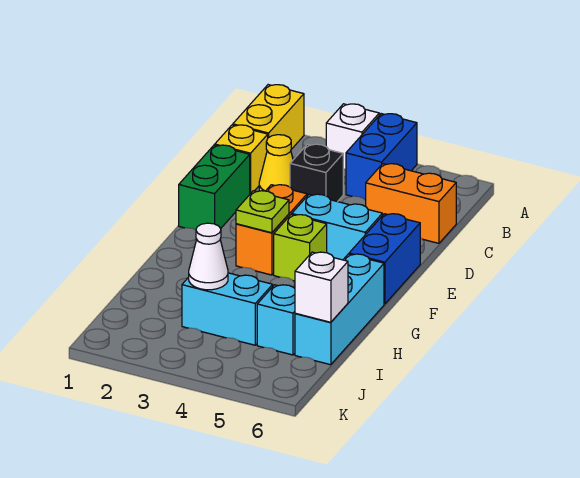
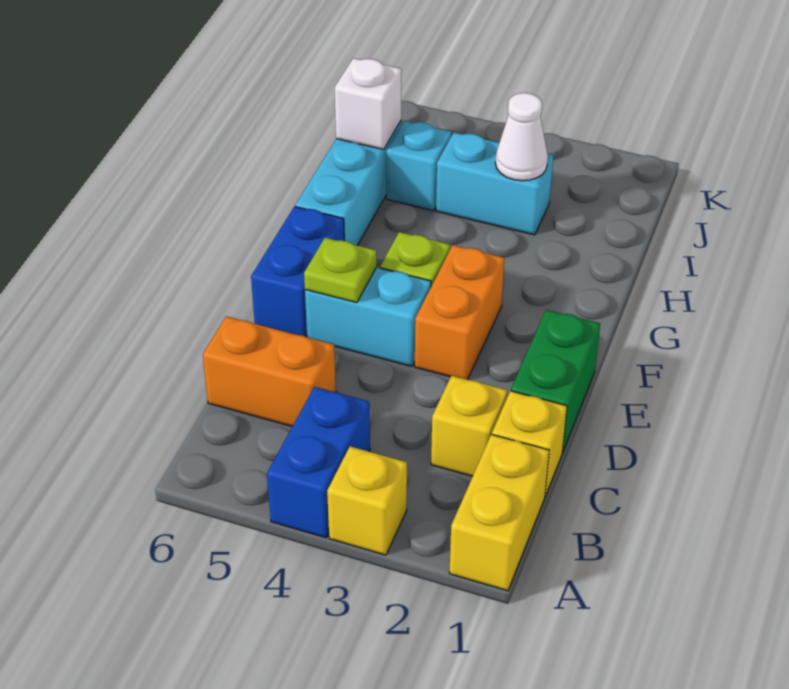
white brick A3 level 1 -> yellow brick A3 level 1
yellow cone C2 level 1 -> yellow brick C2 level 1
black brick C3 level 1 -> none
lime plate F3 level 2 -> lime plate E5 level 2

